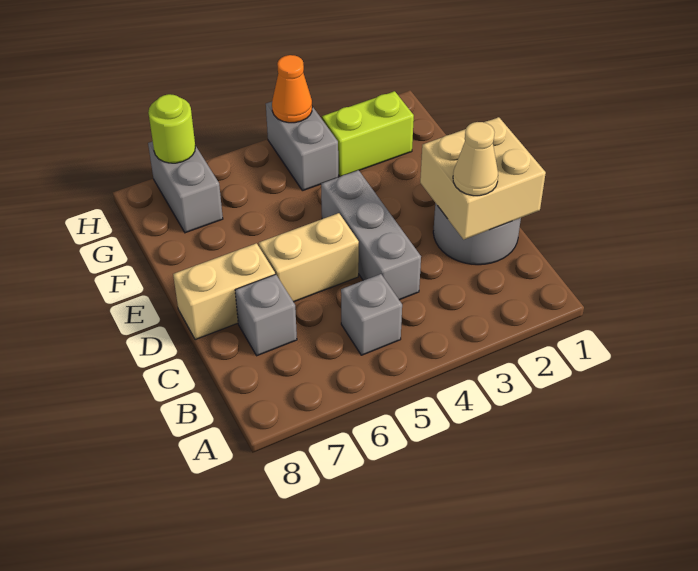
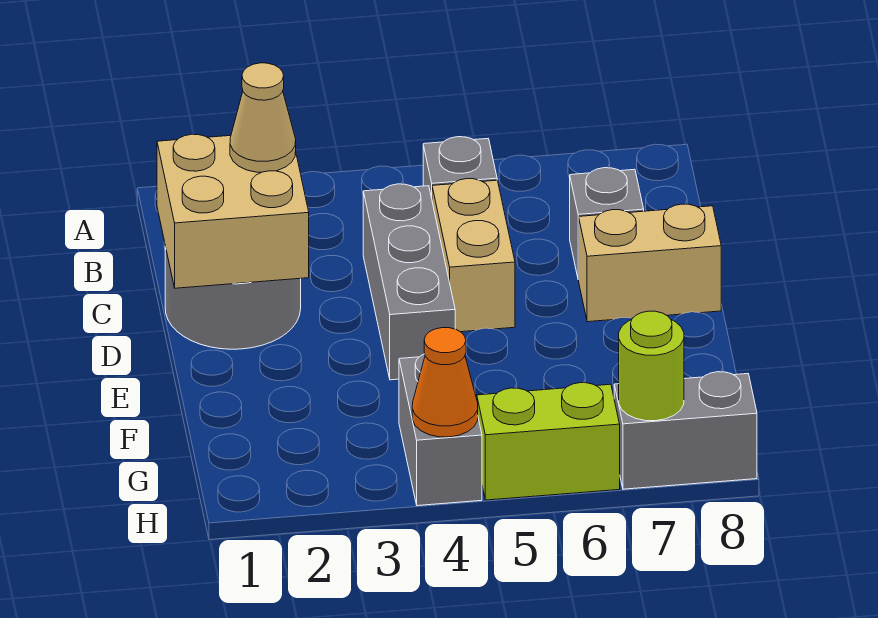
tan brick D5:D6 level 1 -> tan brick C5:D5 level 1
lime brick G2:G3 level 1 -> lime brick H5:H6 level 1
grey brick G7:H7 level 1 -> grey brick H7:H8 level 1

